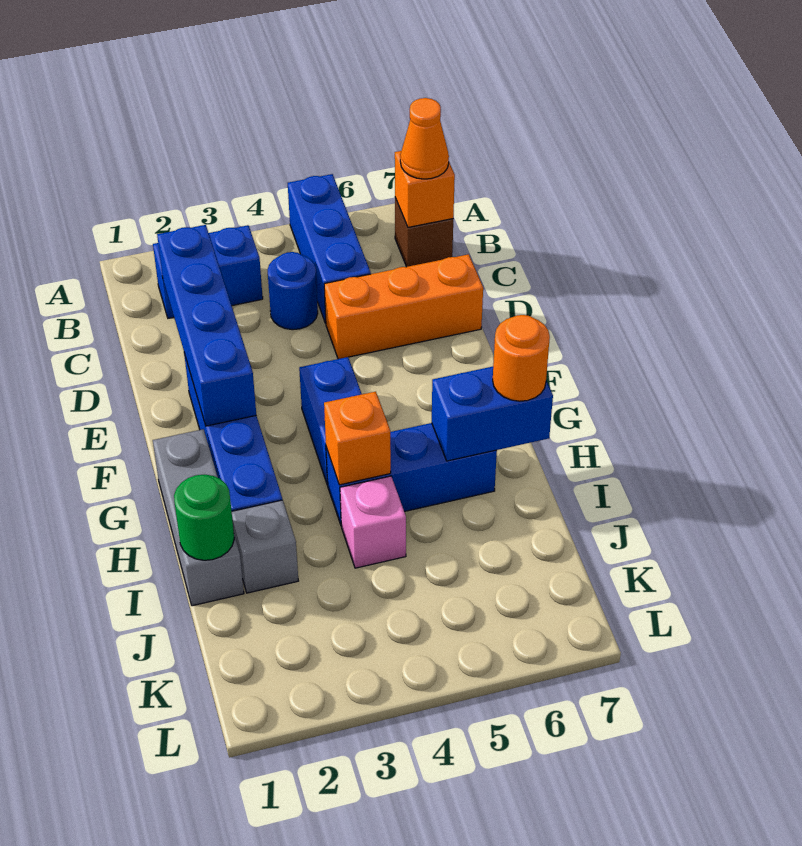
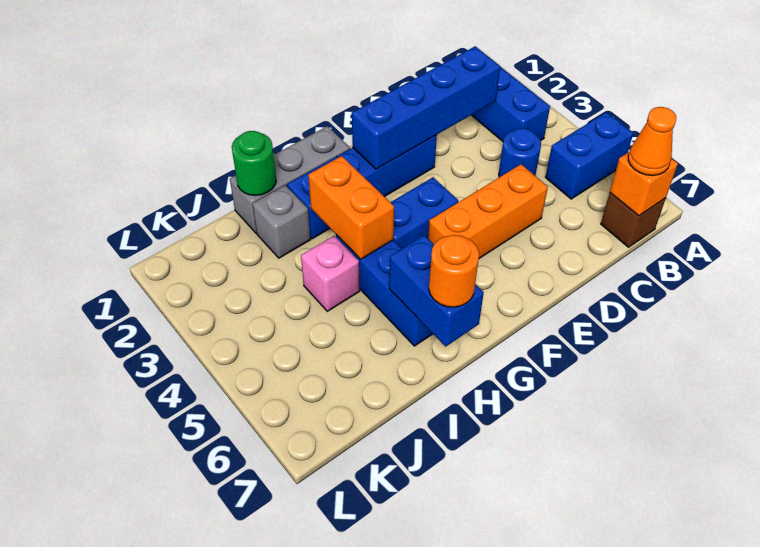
blue brick A5:C5 level 1 -> blue brick A5:B5 level 1
orange brick D5:D7 level 1 -> orange brick D5:F5 level 1
orange brick H4 level 2 -> orange brick H3:H4 level 2

